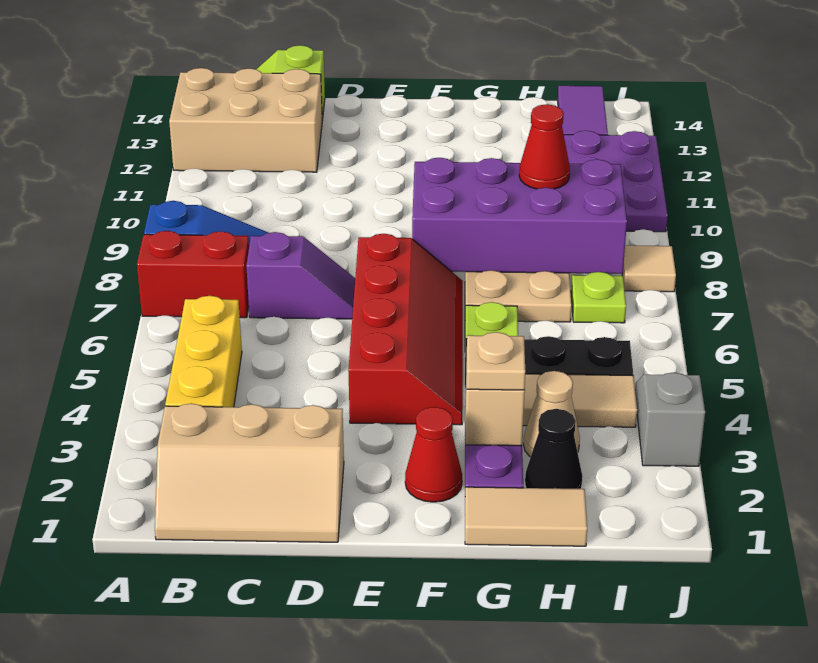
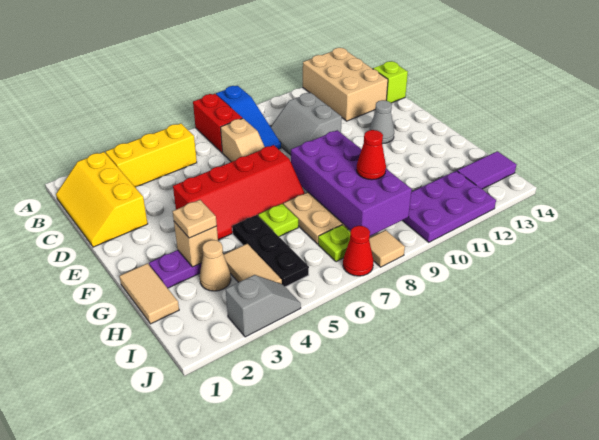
tan slope B1:D2 level 1 top 2 -> yellow slope B1:D2 level 1 top 2
purple slope C7:D7 level 1 top C -> tan slope C7:D7 level 1 top C
none -> grey slope C9:D10 level 1 top 10
none -> grey cone E12 level 1
red cone F2 level 1 -> red cone J7 level 1
black cone H2 level 1 -> none

